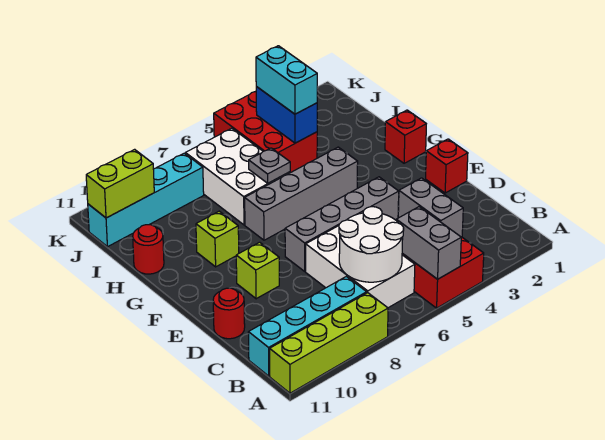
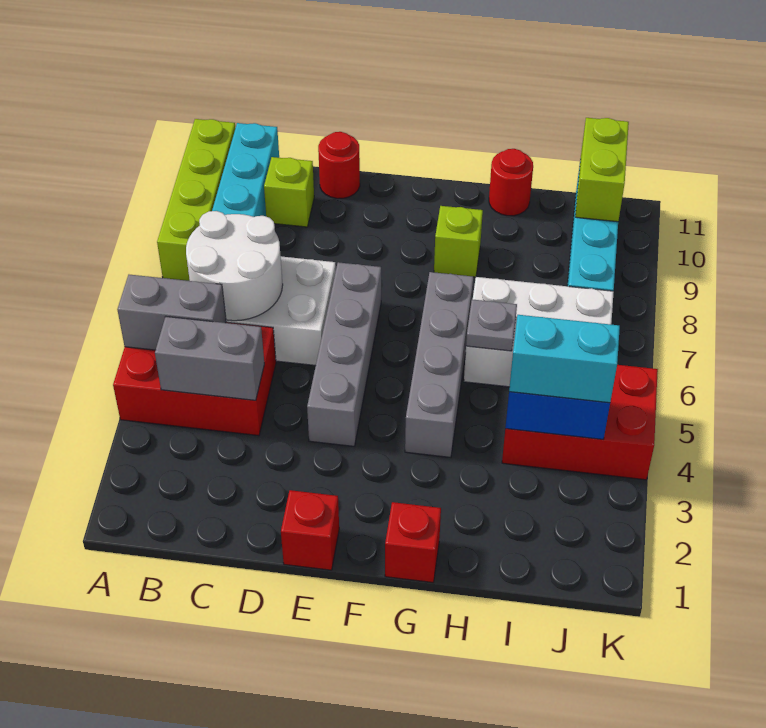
lime brick E9 level 1 -> lime brick C10 level 1

